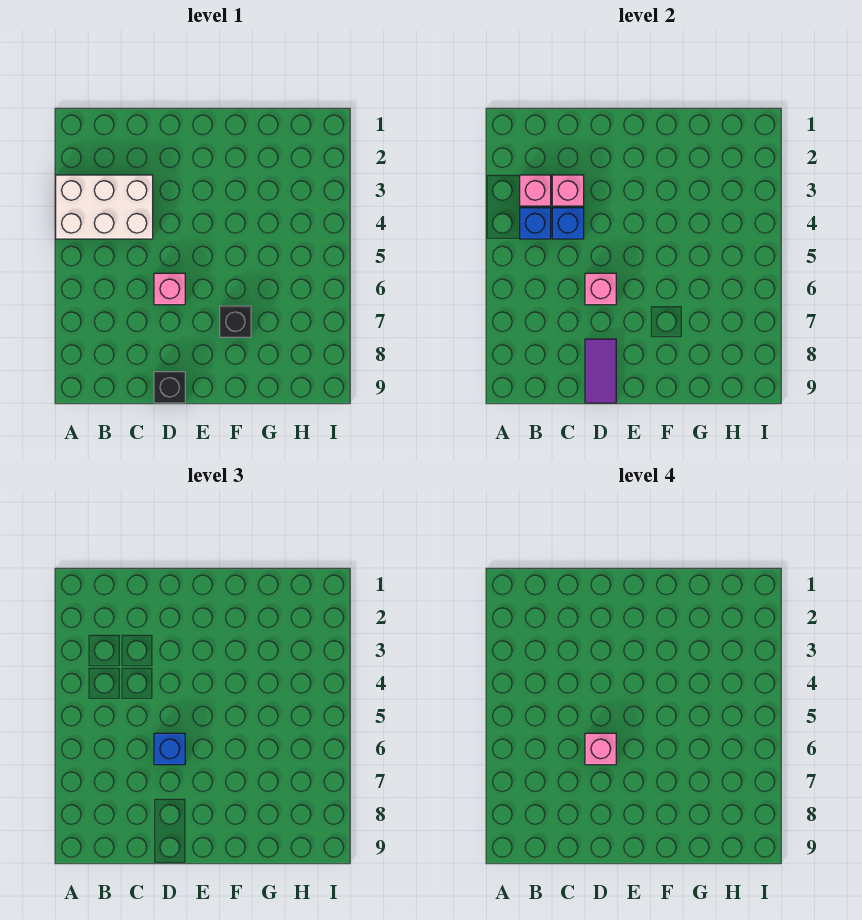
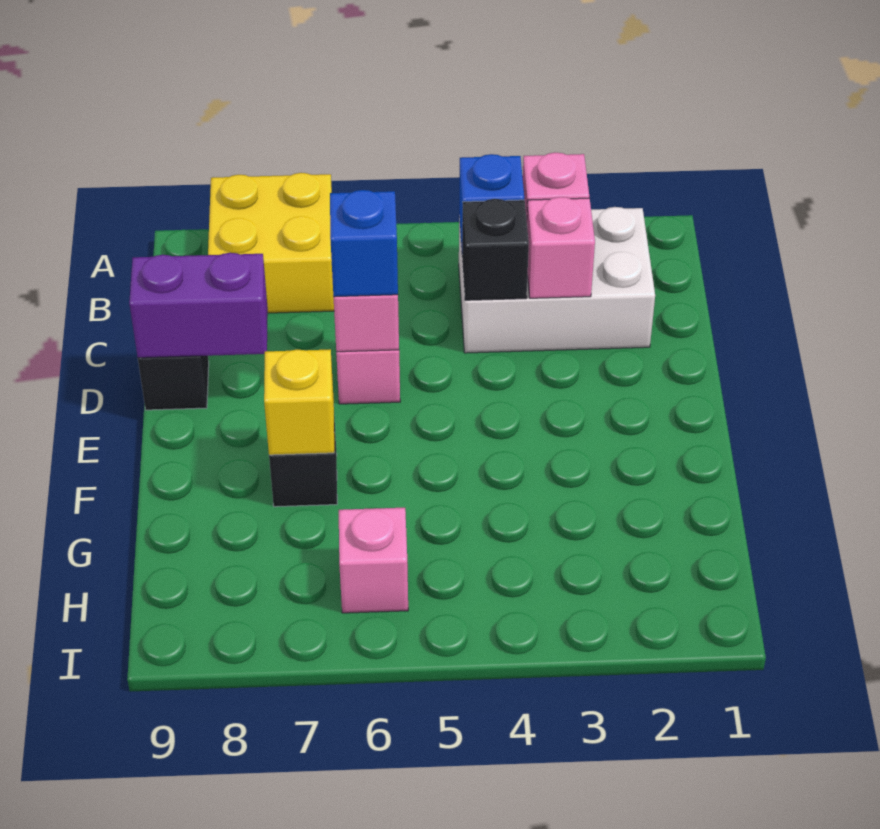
white brick A3:C4 level 1 -> white brick B2:C4 level 1
none -> yellow brick A7:B8 level 1
blue brick C4 level 2 -> black brick C4 level 2
pink brick D6 level 4 -> pink brick H6 level 1
purple tile D8:D9 level 2 -> purple brick D8:D9 level 2
none -> yellow brick F7 level 2

